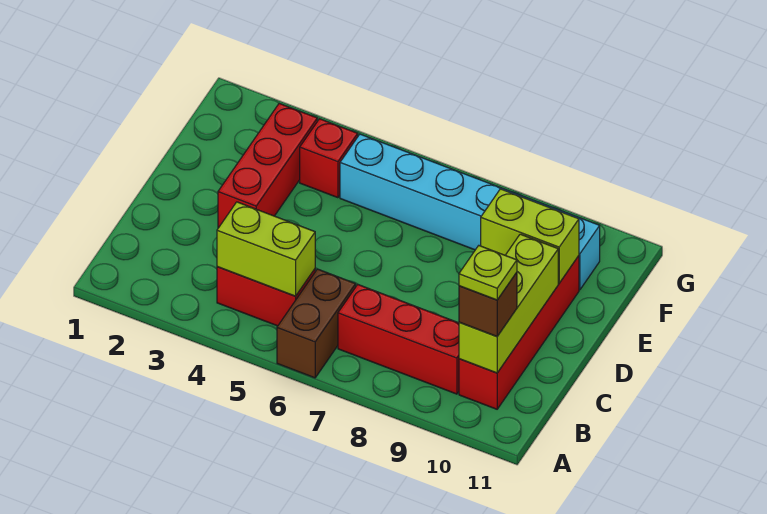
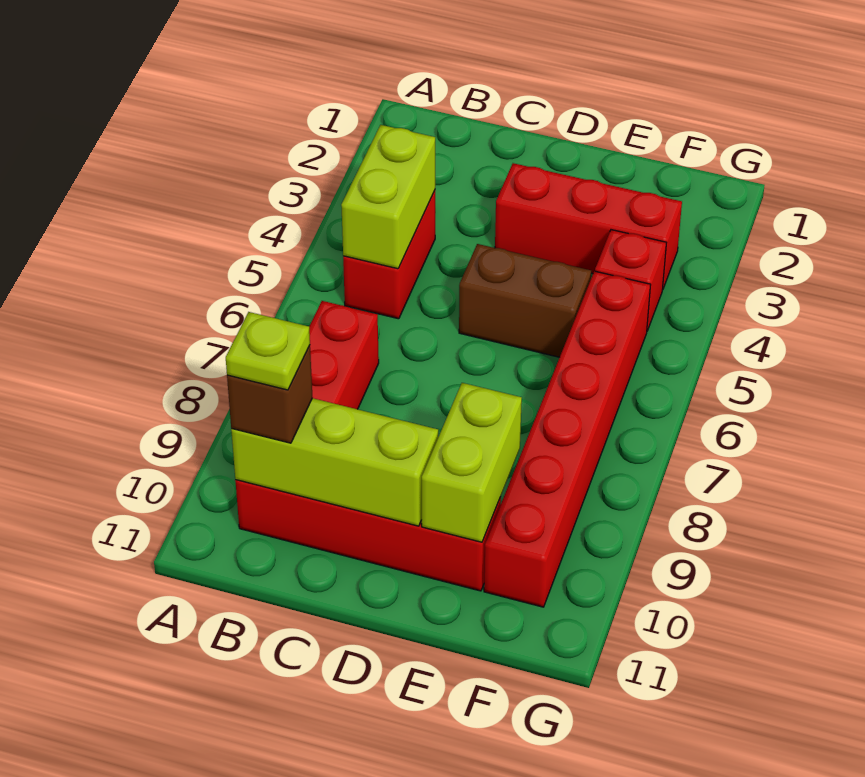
brown brick A6:B6 level 1 -> brown brick D5:E5 level 1
cyan brick F5:F10 level 1 -> red brick F5:F10 level 1

